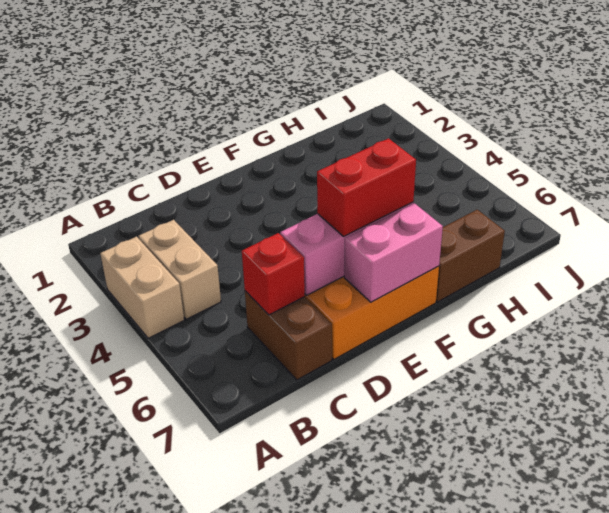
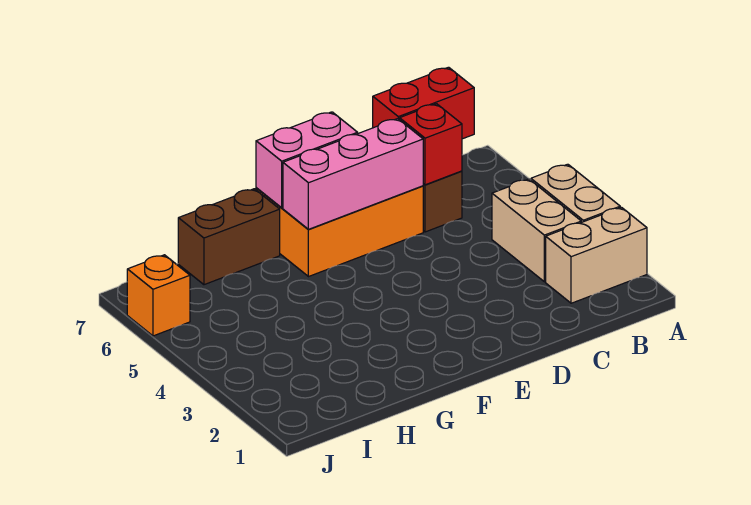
none -> tan brick A2:B2 level 1
red brick E6:F6 level 3 -> red brick B7:C7 level 2
none -> orange brick J6 level 1

